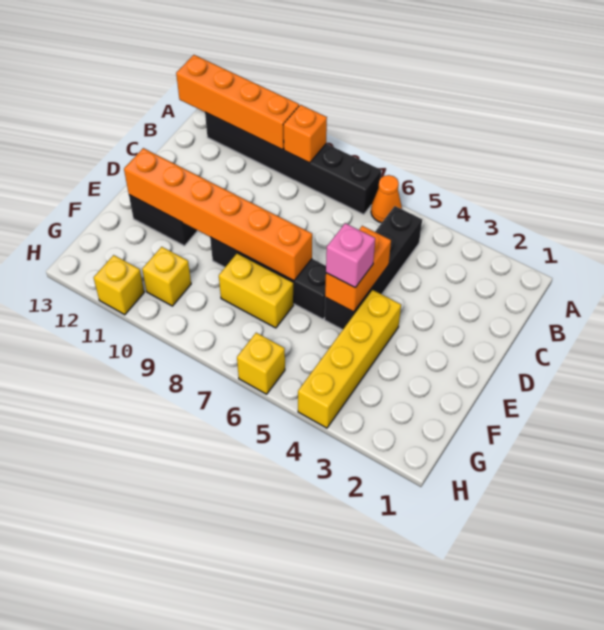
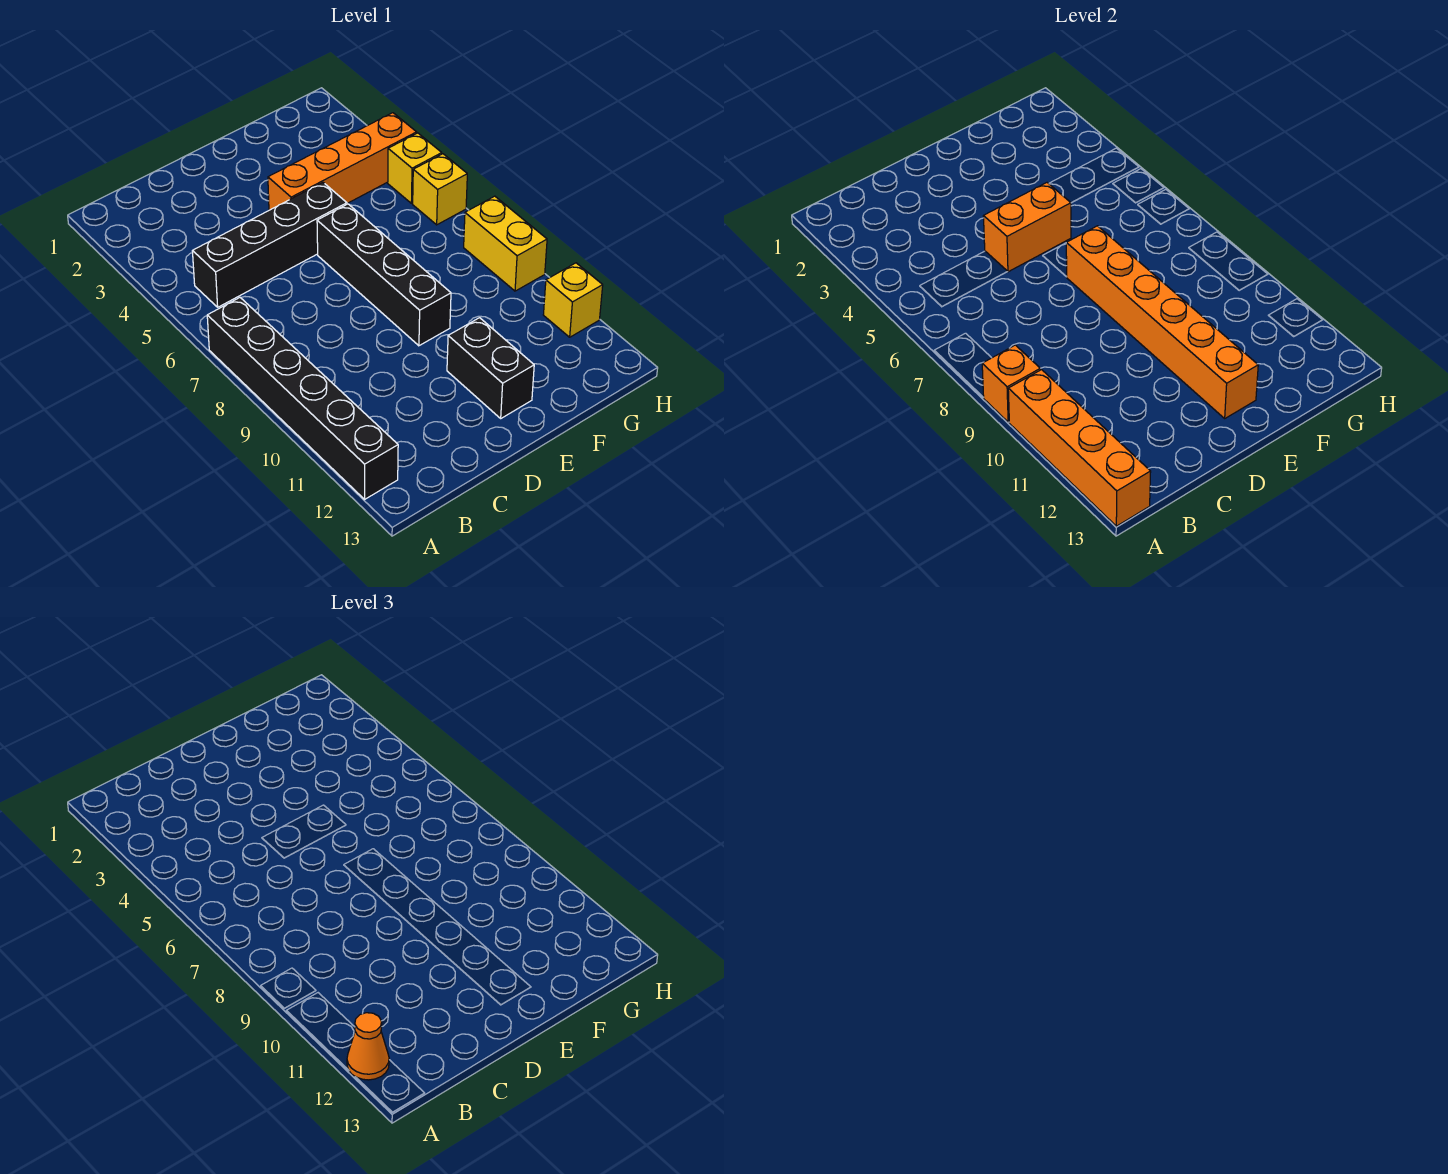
orange cone A6 level 1 -> orange cone A12 level 3
yellow brick E4:H4 level 1 -> orange brick E4:H4 level 1
pink brick E5 level 3 -> none
yellow brick F7:F8 level 1 -> yellow brick H8:H9 level 1
yellow brick G10 level 1 -> yellow brick H5 level 1

